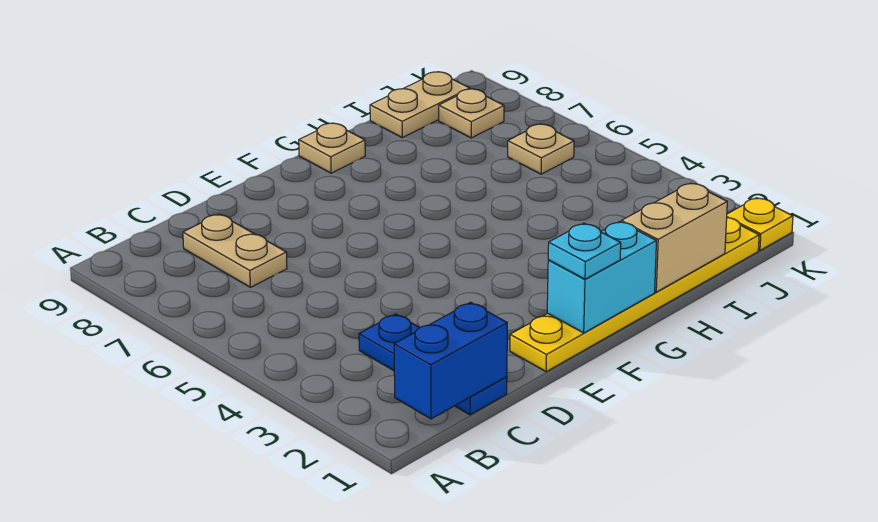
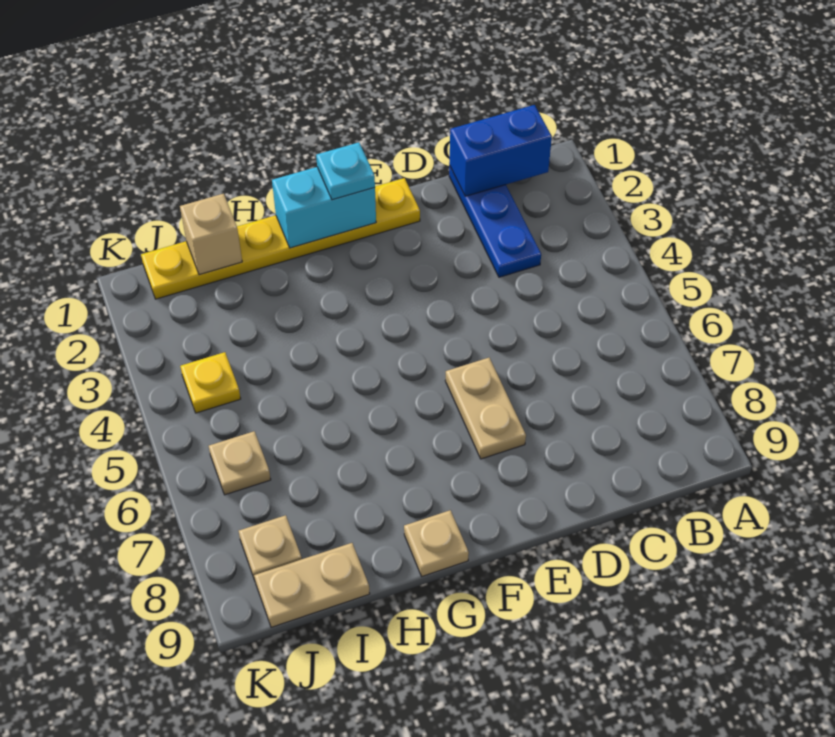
tan plate C7:C8 level 1 -> tan plate E6:E7 level 1
tan brick H1:I1 level 2 -> tan brick I1 level 2
yellow plate K1 level 1 -> yellow plate J4 level 1

